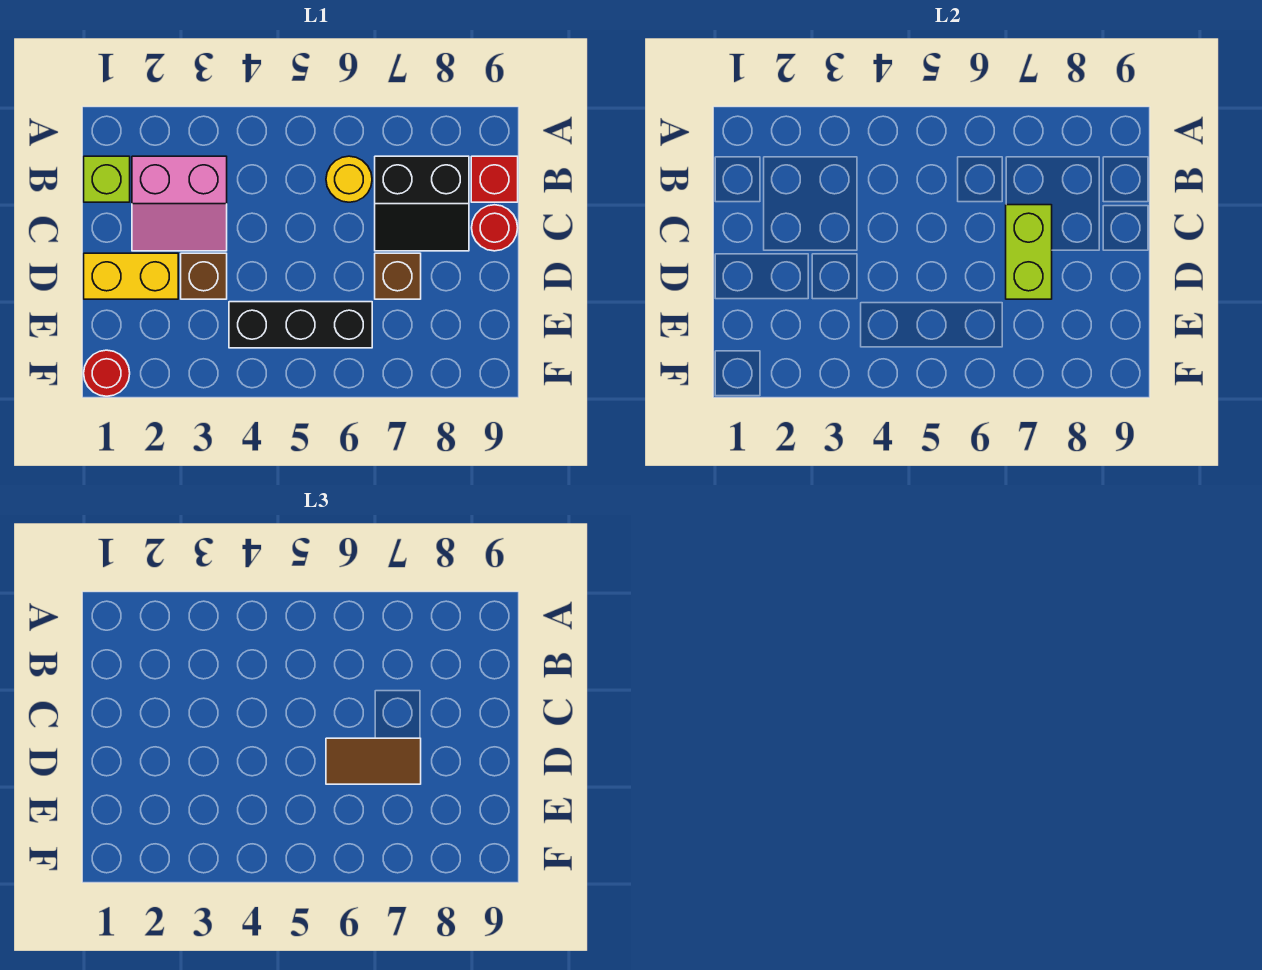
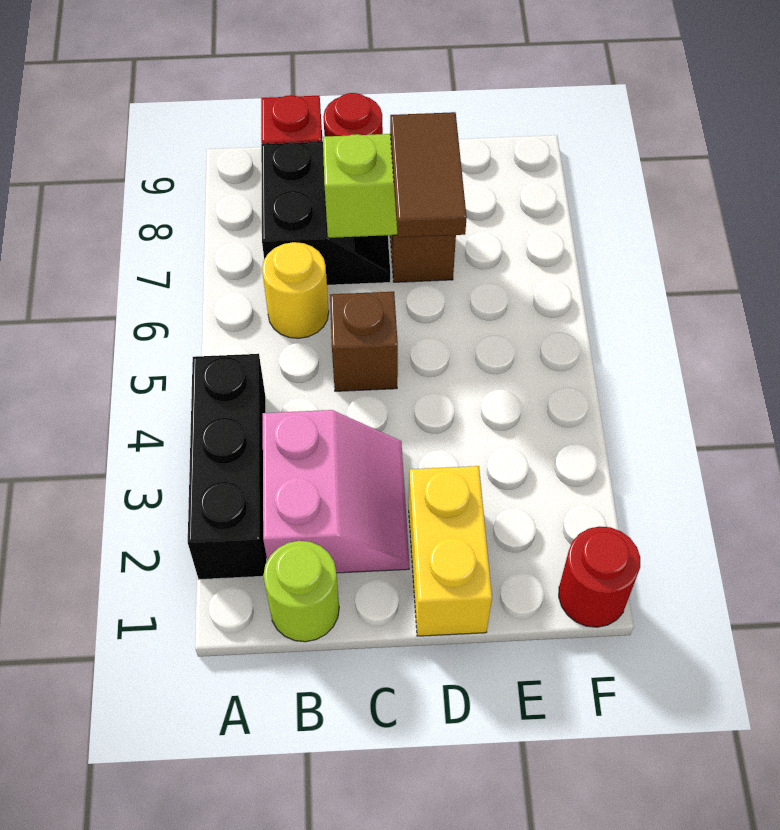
lime brick B1 level 1 -> lime round brick B1 level 1
brown brick D3 level 1 -> brown brick C5 level 1
black brick E4:E6 level 1 -> black brick A2:A4 level 1

